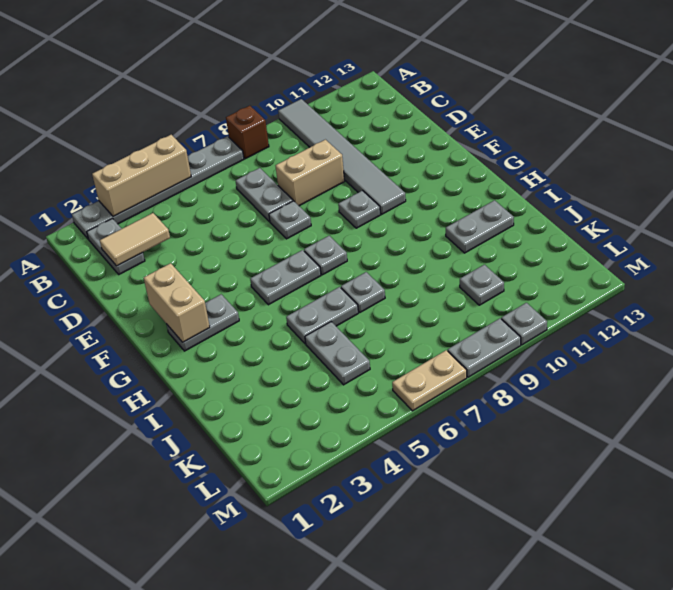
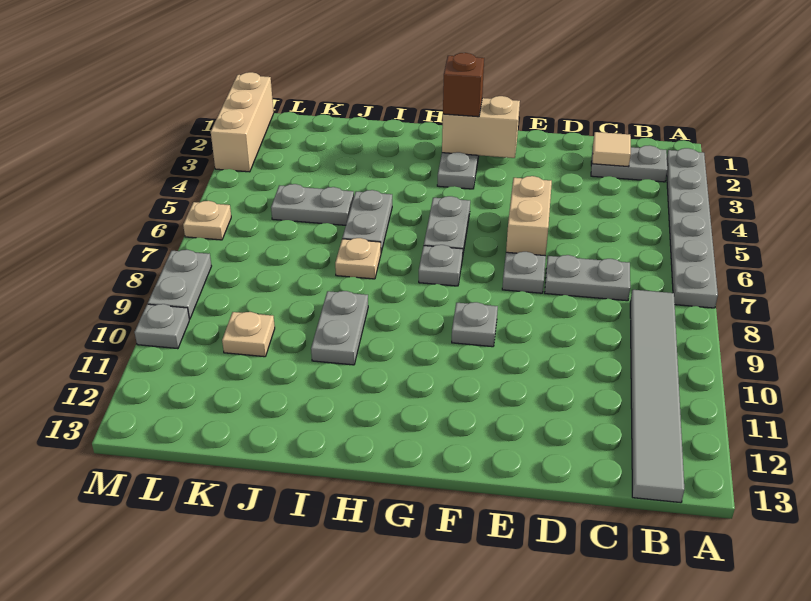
tan brick A3:A5 level 2 -> tan brick M1:M3 level 1
brown brick A8 level 1 -> brown brick G2 level 3
grey tile A10:F10 level 1 -> grey tile B8:B13 level 1
tan tile C2:C3 level 2 -> tan tile C2 level 2
tan brick D8:D9 level 1 -> tan brick E5:E6 level 1
grey plate I7 level 1 -> tan plate I7 level 1
grey plate I11:I12 level 1 -> grey plate I9:I10 level 1
grey plate K10 level 1 -> tan plate K10 level 1
tan plate M6:M7 level 1 -> tan plate M6 level 1

